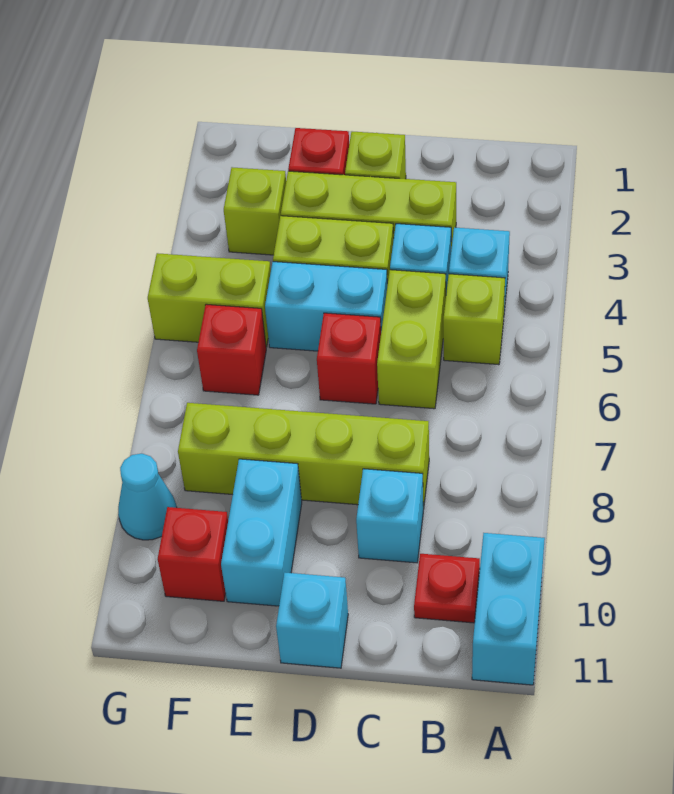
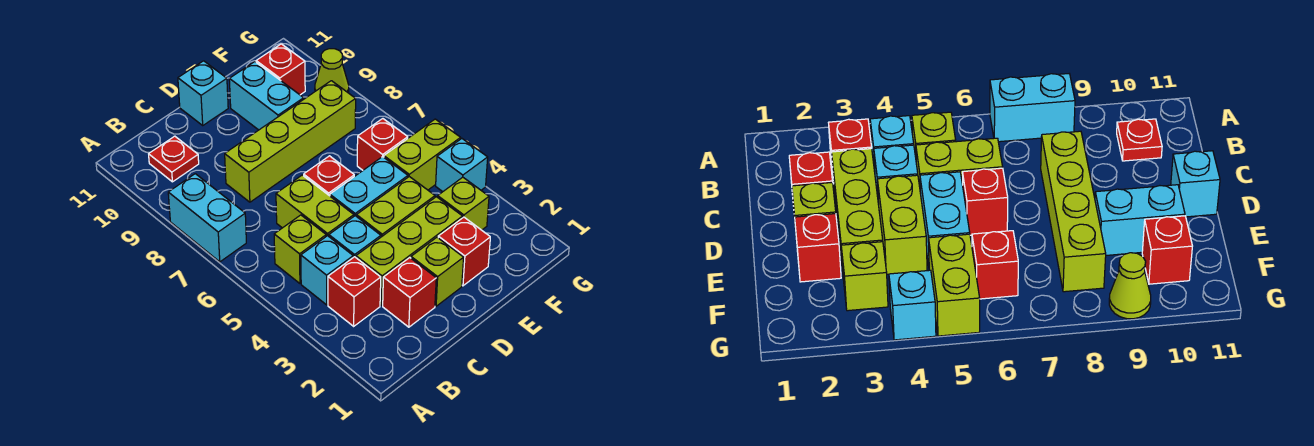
cyan brick A10:A11 level 1 -> cyan brick A7:A8 level 1
none -> red brick B3 level 1
none -> red brick C2 level 1
cyan brick C9 level 1 -> cyan brick G4 level 1
cyan cone G9 level 1 -> lime cone G9 level 1

